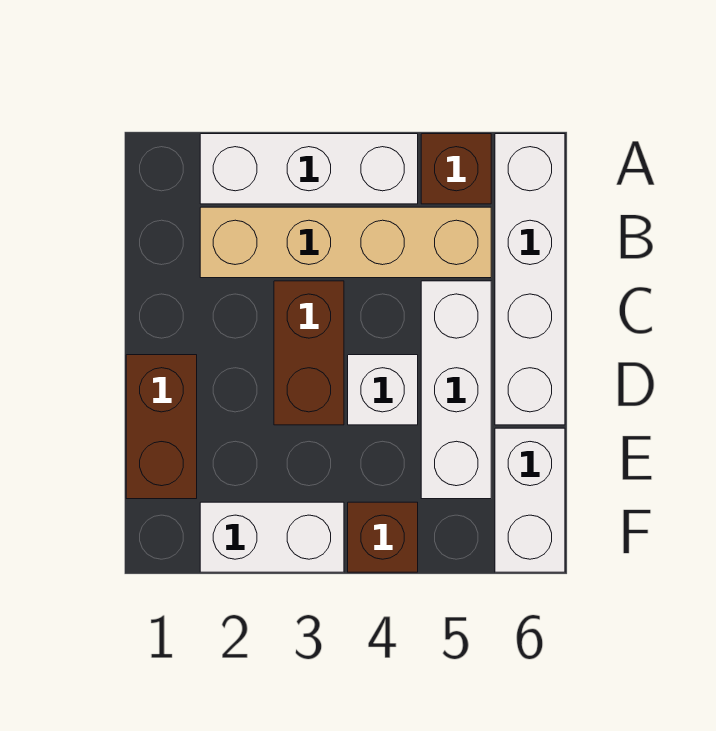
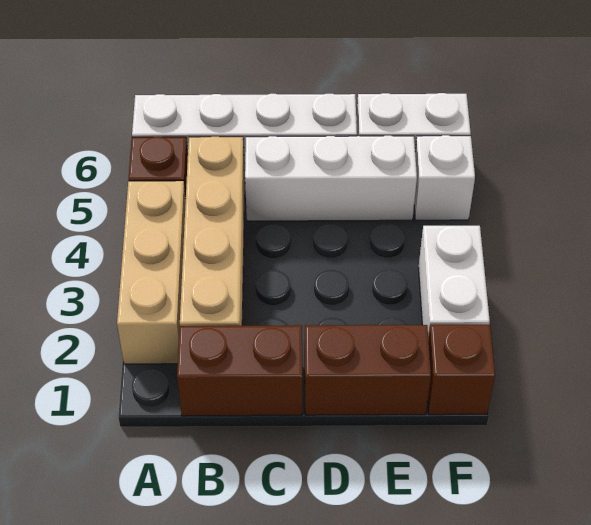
white brick A2:A4 level 1 -> tan brick A2:A4 level 1
brown brick C3:D3 level 1 -> brown brick B1:C1 level 1
white brick D4 level 1 -> white brick F5 level 1
brown brick F4 level 1 -> brown brick F1 level 1

